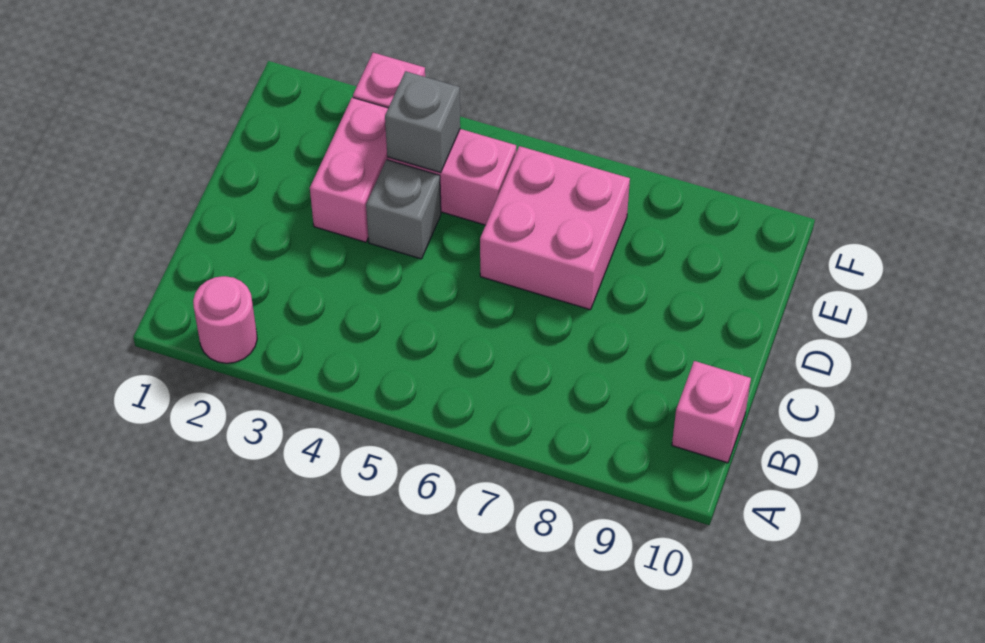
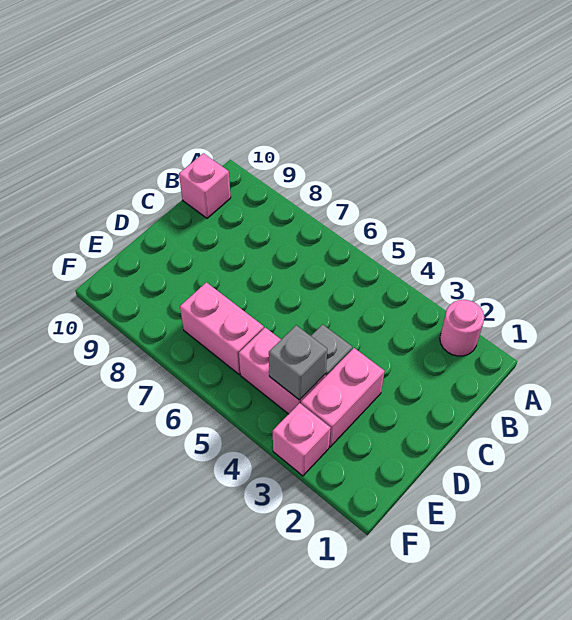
pink brick D6:E7 level 1 -> pink brick E6:E7 level 1

